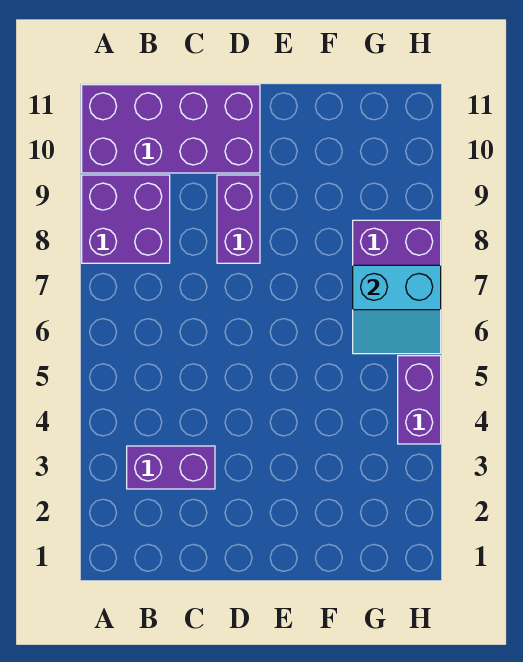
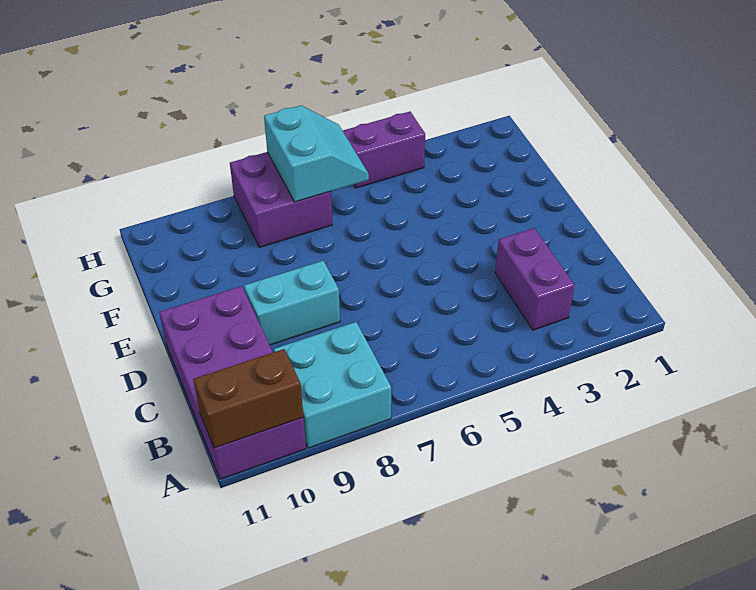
purple brick A8:B9 level 1 -> cyan brick A8:B9 level 1
none -> brown brick A10:A11 level 2
purple brick D8:D9 level 1 -> cyan brick D8:D9 level 1

